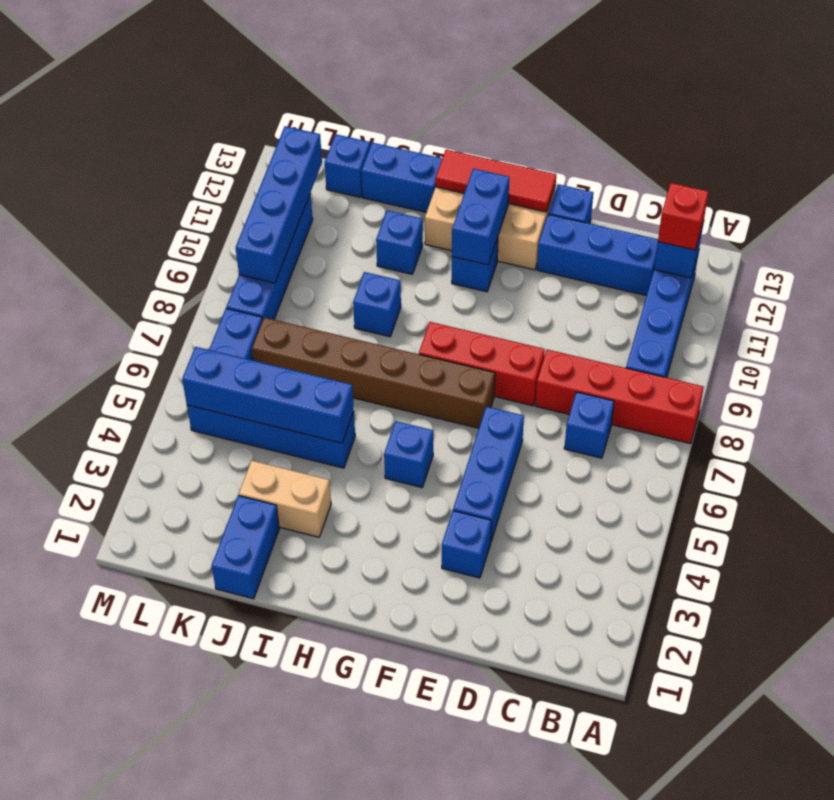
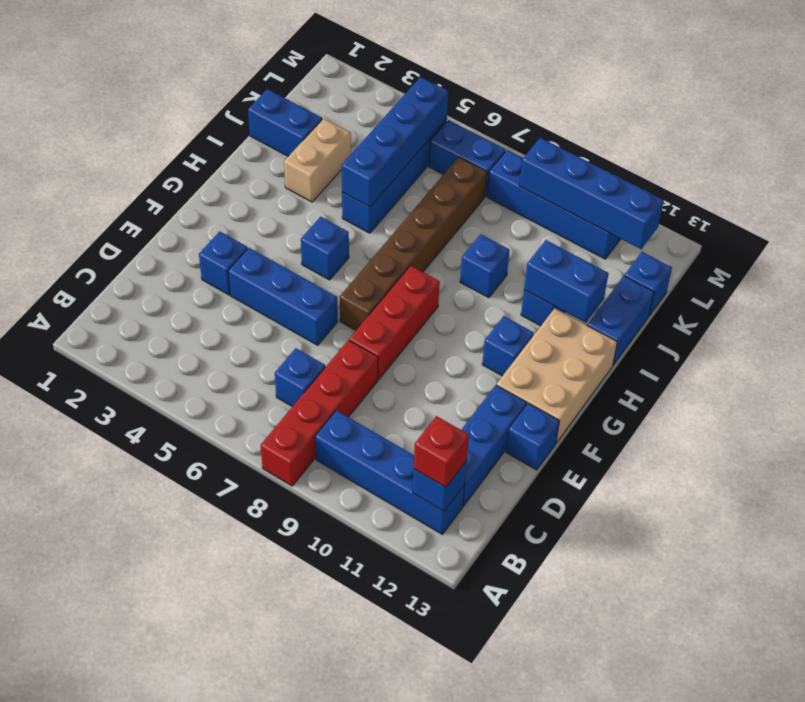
red tile F13:H13 level 2 -> none
blue brick G11:G12 level 2 -> blue brick I11:I12 level 2

